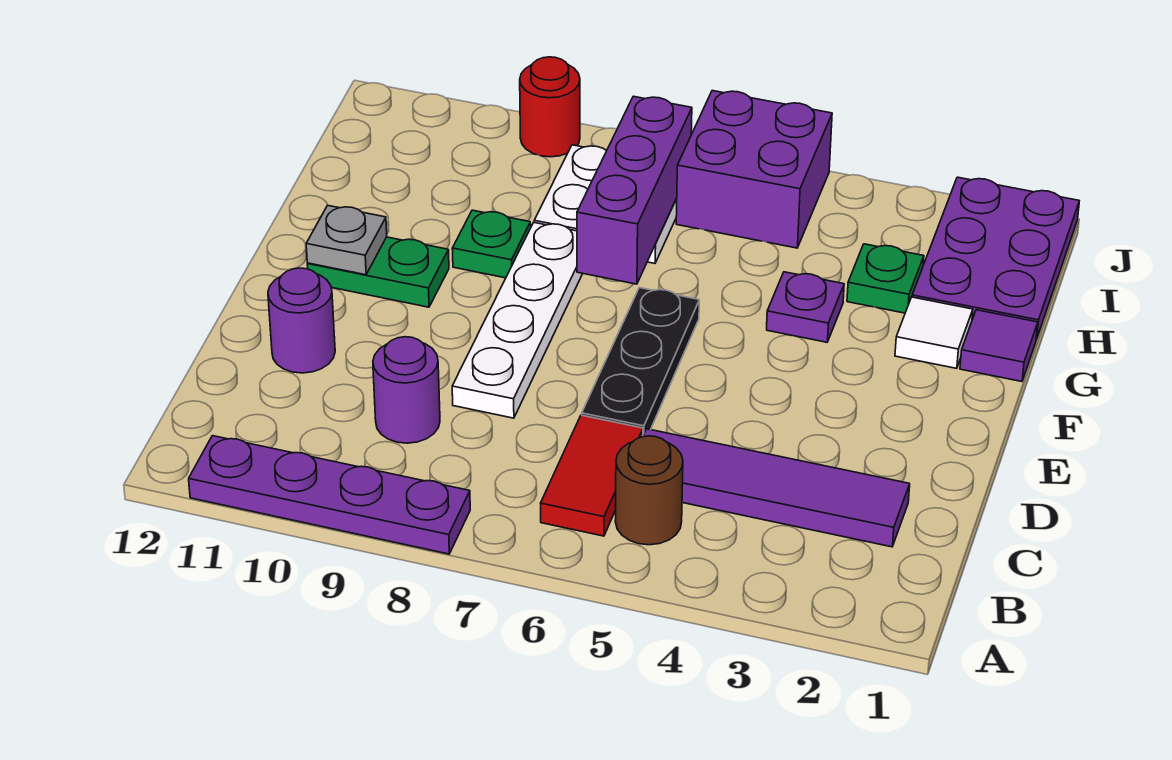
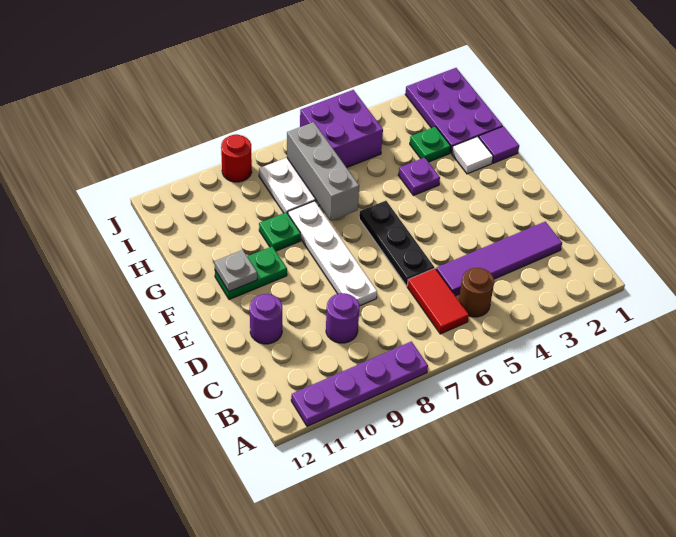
purple brick G7:I7 level 2 -> grey brick G7:I7 level 2

